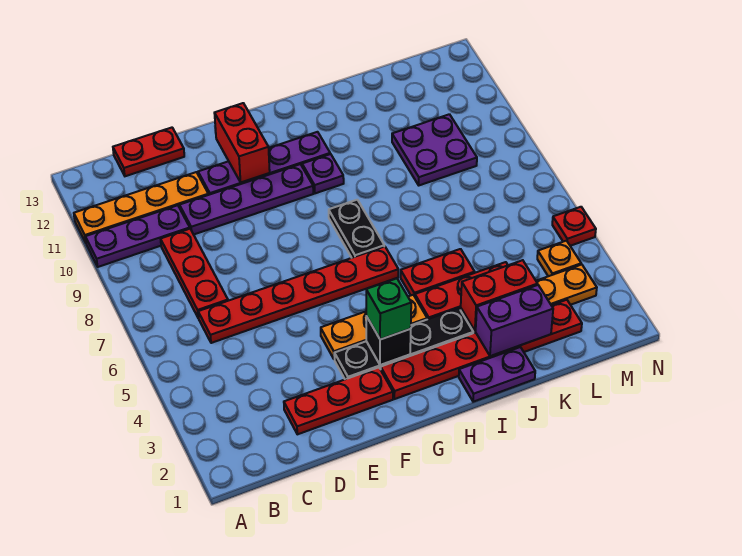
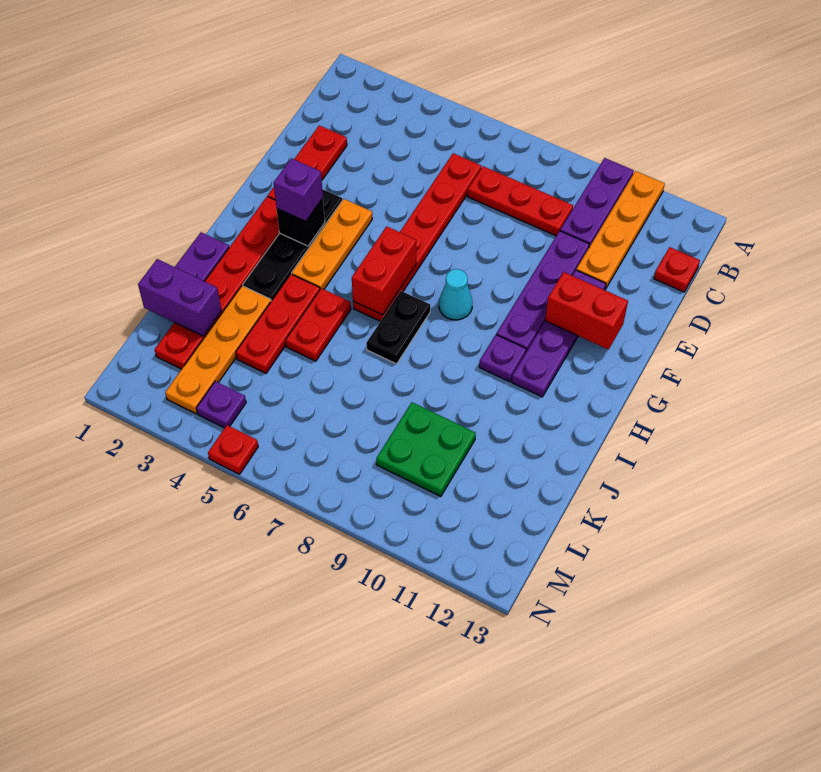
red plate C13:D13 level 1 -> red plate C13 level 1
green brick G3 level 3 -> purple brick G3 level 3
none -> cyan cone G8 level 1
black plate H7:H8 level 1 -> black plate H7:I7 level 1
purple brick J2:K2 level 2 -> purple brick K1:K2 level 2
red brick J3:K3 level 2 -> red brick G6:H6 level 2
purple plate K9:L10 level 1 -> green plate K9:L10 level 1
orange plate M4 level 1 -> purple plate M4 level 1

